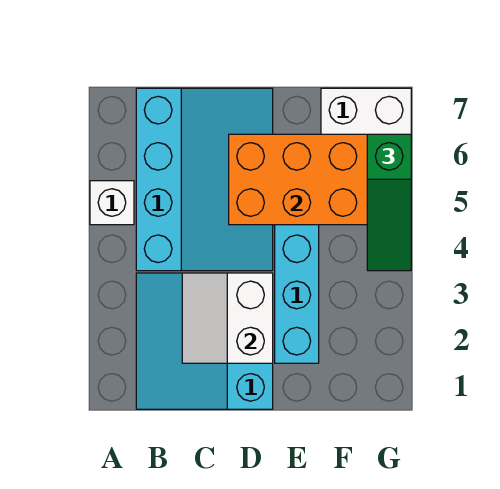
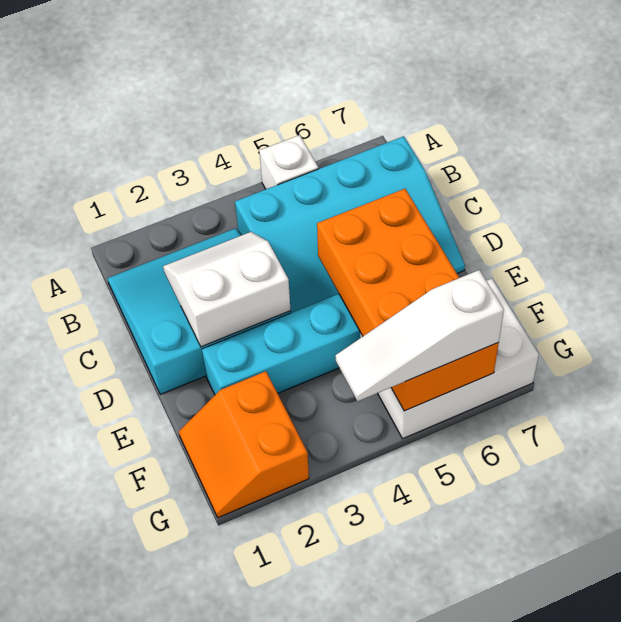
none -> orange slope F1:G2 level 1 top 2
green slope G4:G6 level 3 top 6 -> white slope G4:G6 level 3 top 6

